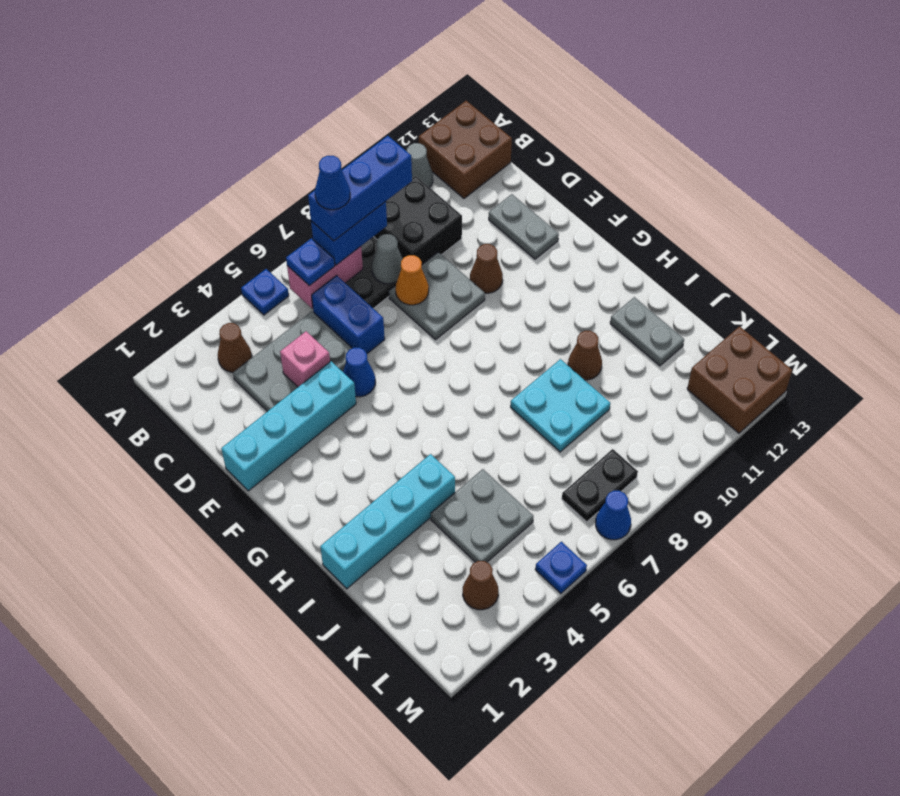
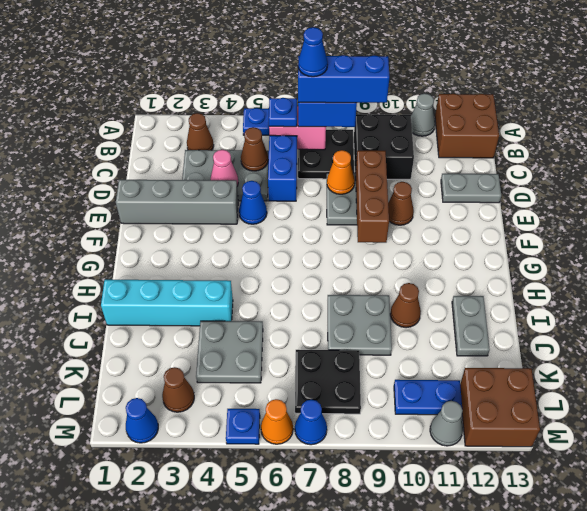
none -> brown cone C5 level 2
grey cone C8 level 2 -> grey cone M11 level 1
pink brick D4 level 2 -> pink cone D4 level 2
none -> brown brick D9:F9 level 2
grey plate D12:E12 level 1 -> grey plate D12:D13 level 1
cyan brick E1:E4 level 1 -> grey brick E1:E4 level 1
cyan plate I8:J9 level 1 -> grey plate I8:J9 level 1
black plate L7:L8 level 1 -> black plate K7:L8 level 1
none -> blue plate L10:L11 level 1
none -> blue cone M2 level 1
none -> orange cone M6 level 1

